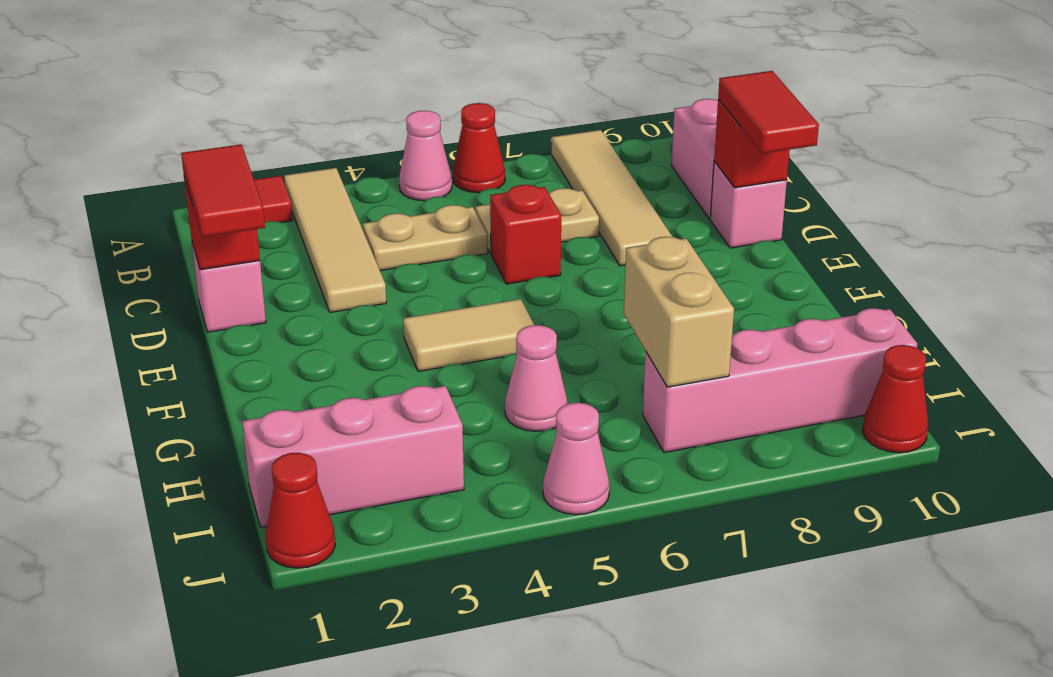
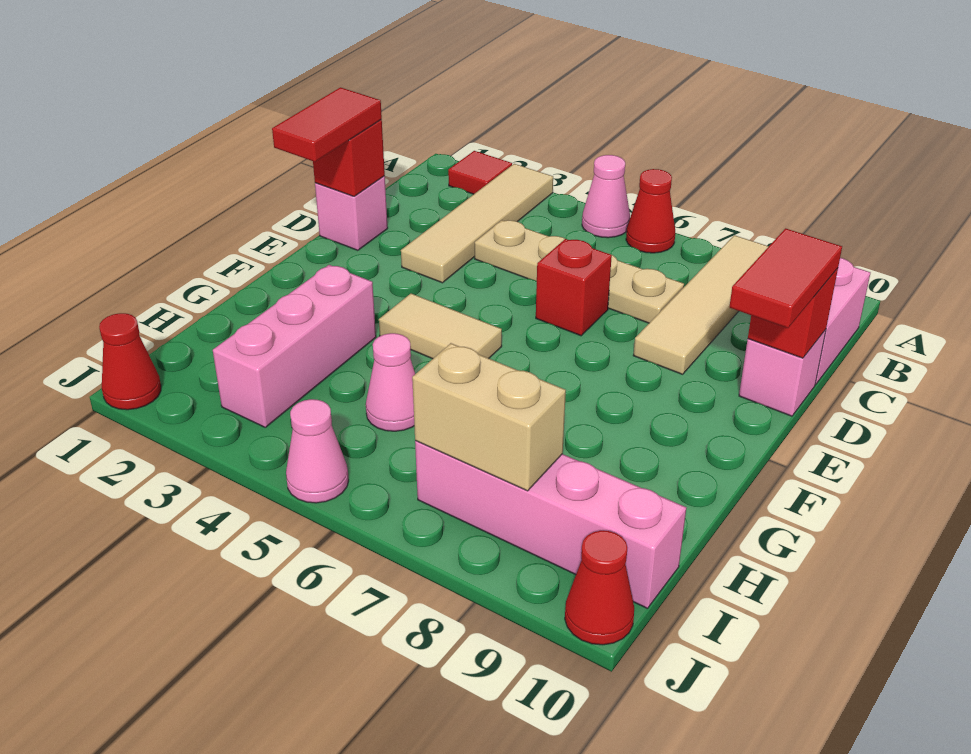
tan brick H7:I7 level 2 -> tan brick I7:I8 level 2
pink brick I1:I3 level 1 -> pink brick G3:I3 level 1

